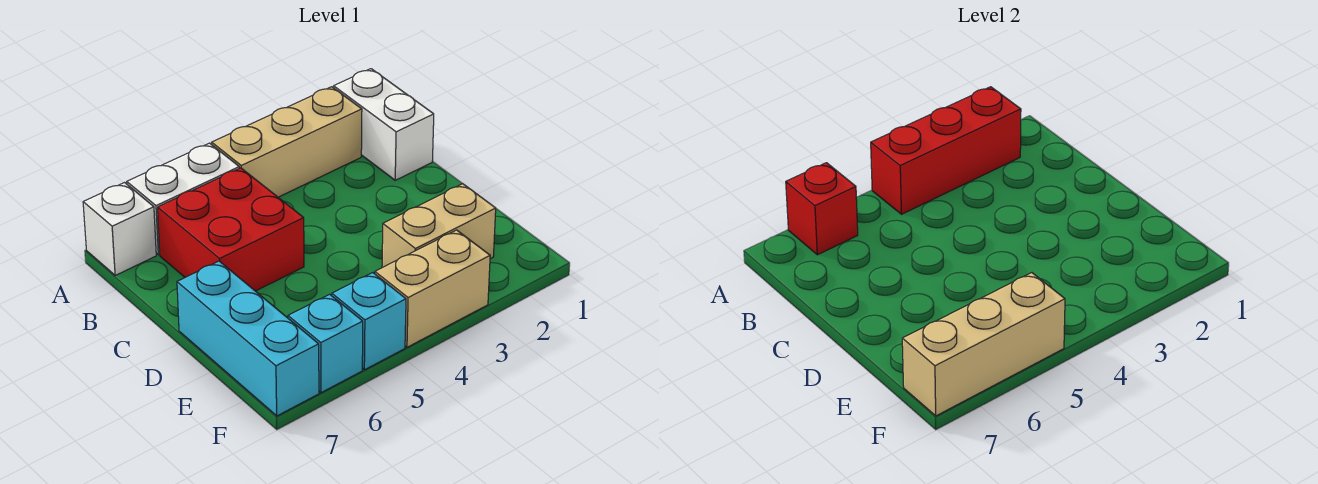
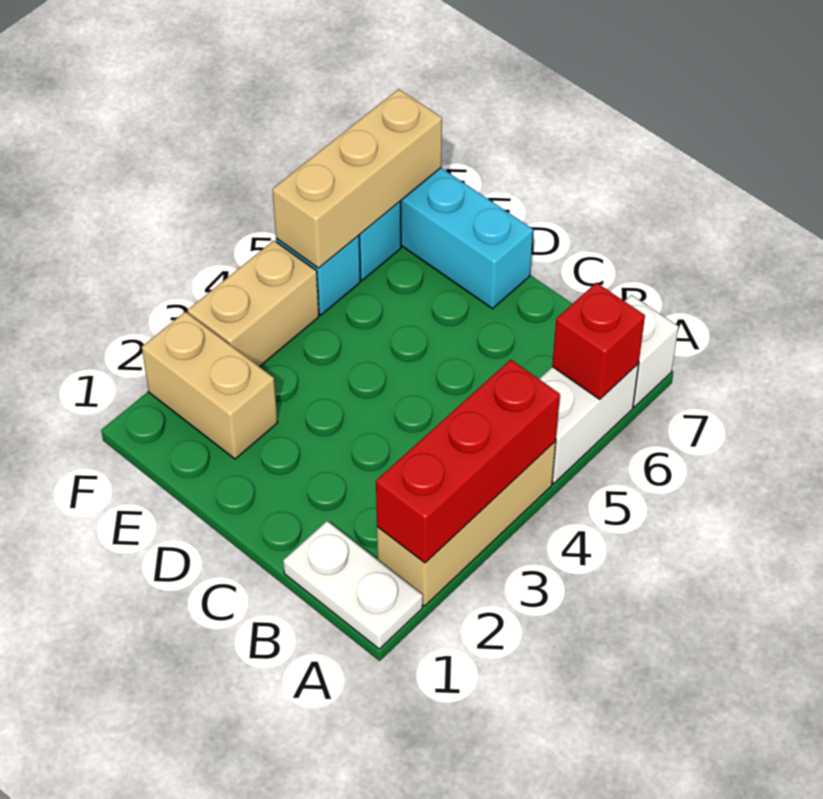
white brick A1:B1 level 1 -> white plate A1:B1 level 1
red brick B5:C6 level 1 -> none
tan brick E2:E3 level 1 -> tan brick E2:F2 level 1

